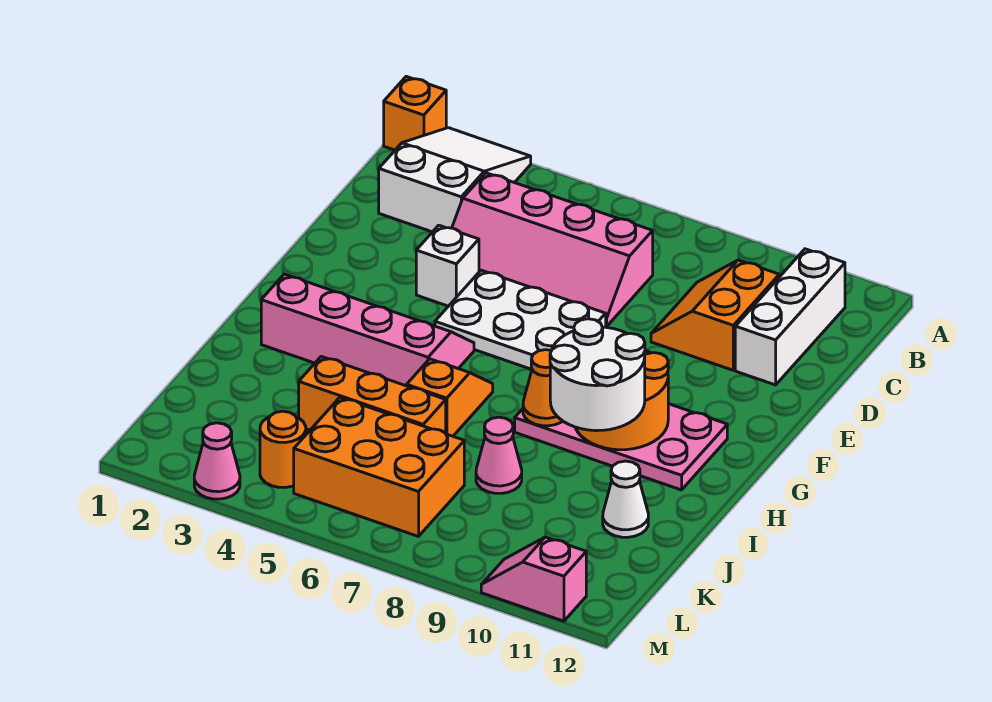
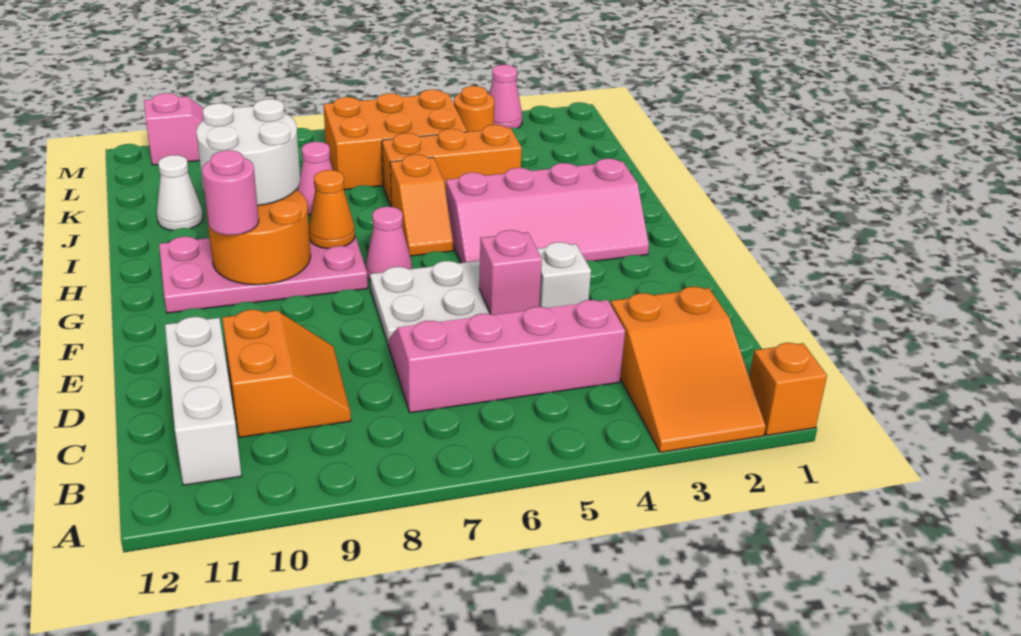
white slope A2:C3 level 1 top C -> orange slope A2:C3 level 1 top C
none -> pink brick E5 level 2
none -> pink cone G7 level 1
none -> pink round brick G10 level 3

